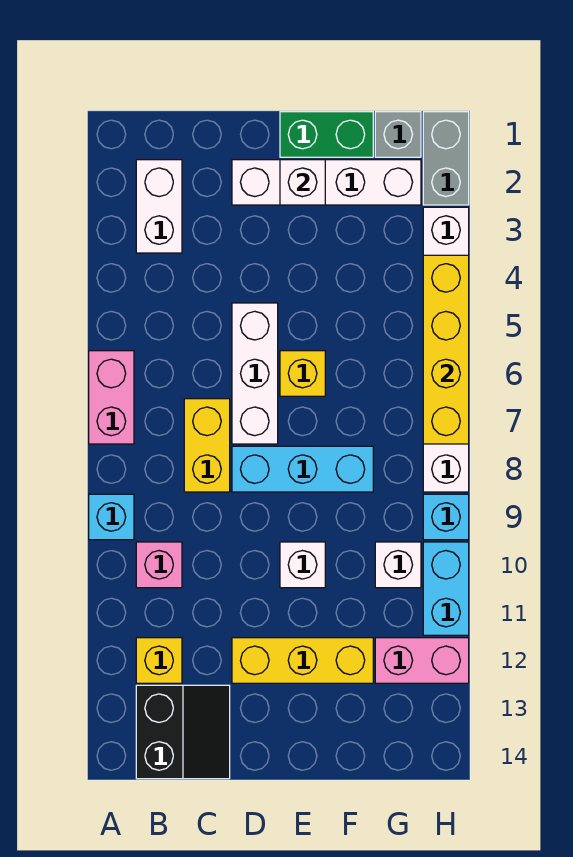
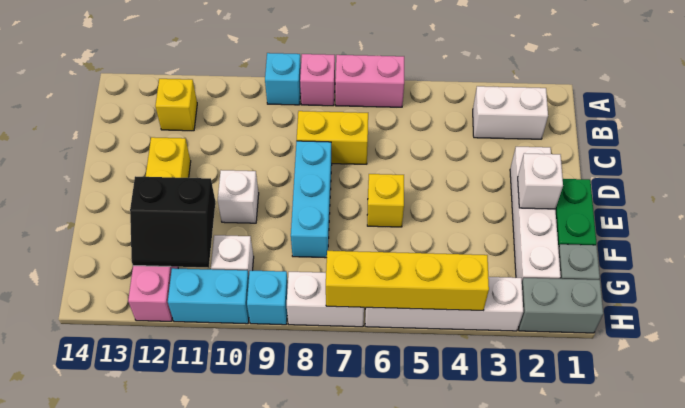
pink brick B10 level 1 -> pink brick A8 level 1
black slope B13:C14 level 1 top B -> black slope F11:G12 level 2 top F
white brick D5:D7 level 1 -> none

